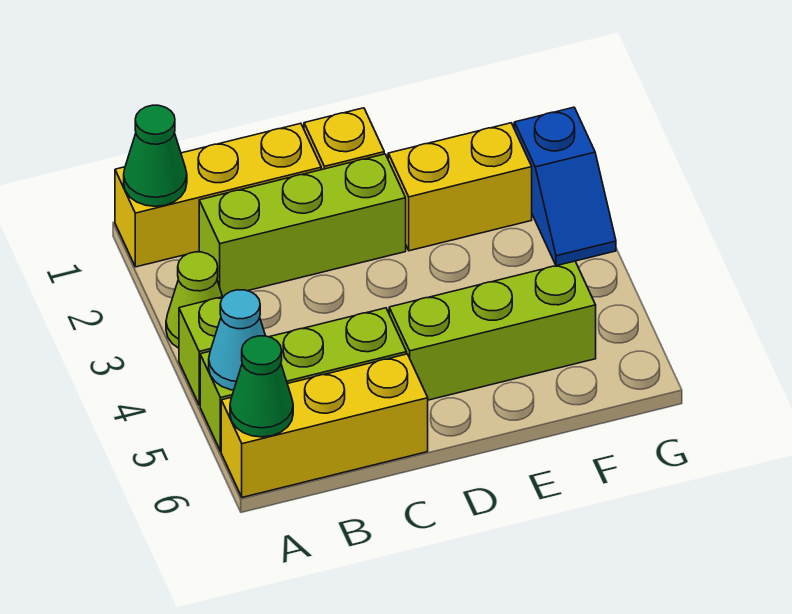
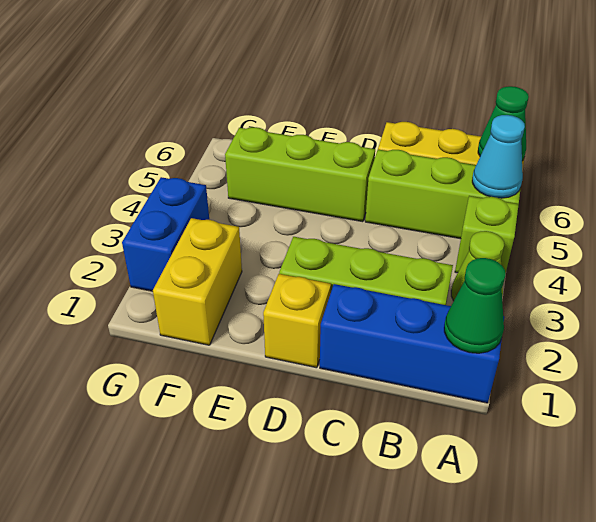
yellow brick A1:C1 level 1 -> blue brick A1:C1 level 1
yellow brick E2:F2 level 1 -> yellow brick F1:F2 level 1
blue slope G2:G3 level 1 top 2 -> blue brick G2:G3 level 1

